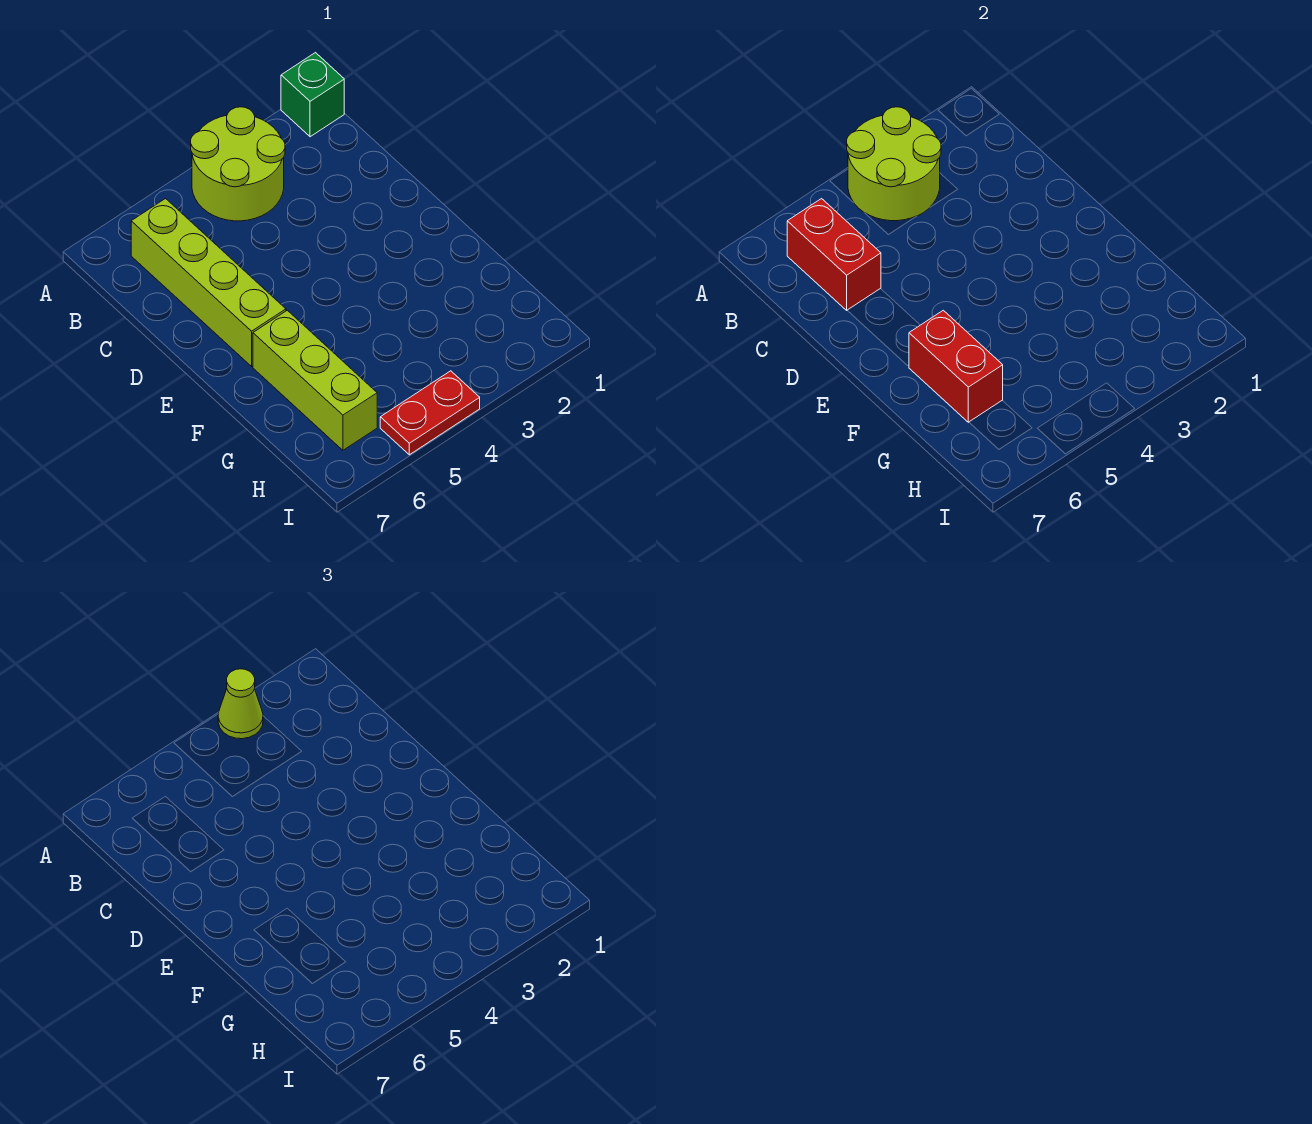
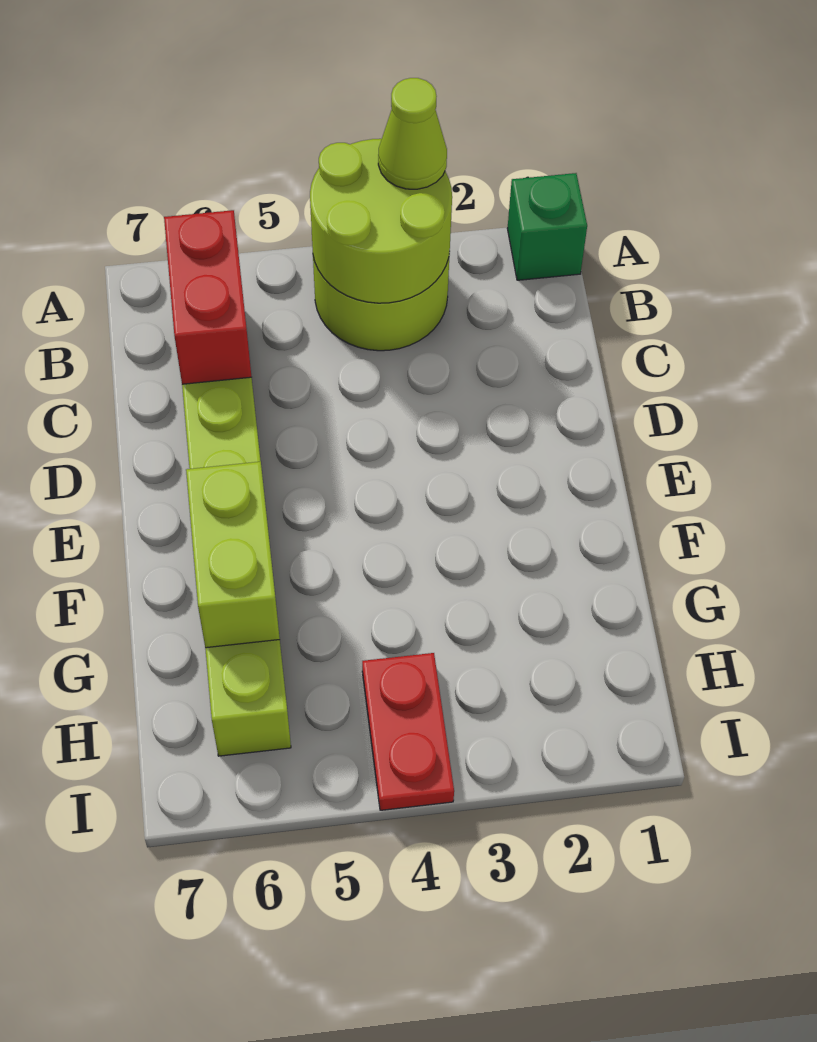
red brick F6:G6 level 2 -> lime brick F6:G6 level 2
red plate I4:I5 level 1 -> red plate H4:I4 level 1

